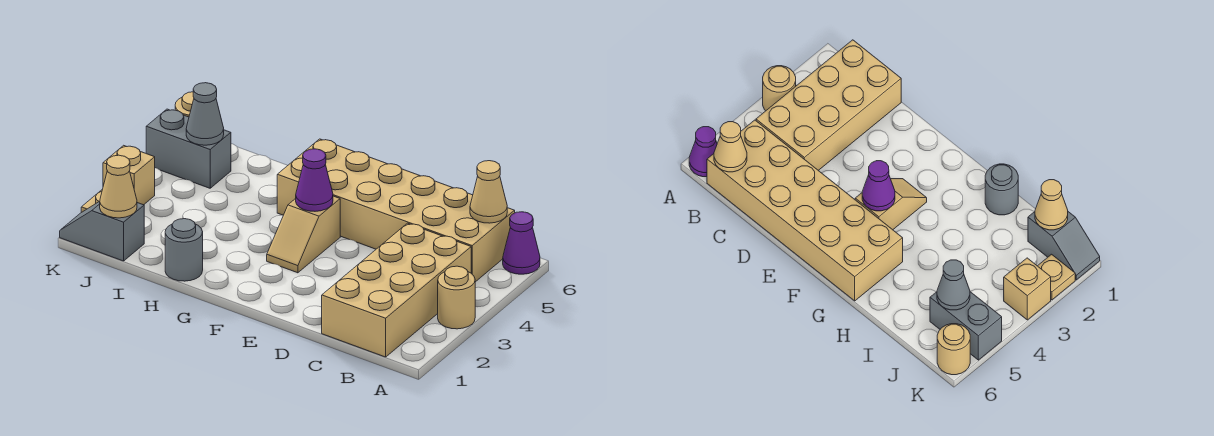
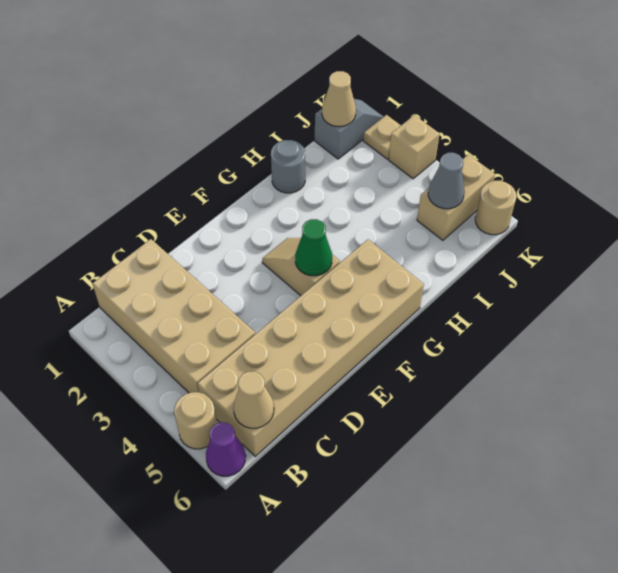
tan round brick A3 level 1 -> tan round brick A5 level 1
purple cone F4 level 2 -> green cone F4 level 2
grey brick J5:K5 level 1 -> tan brick J5:K5 level 1

